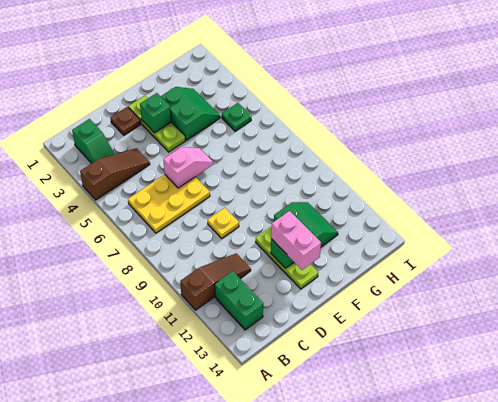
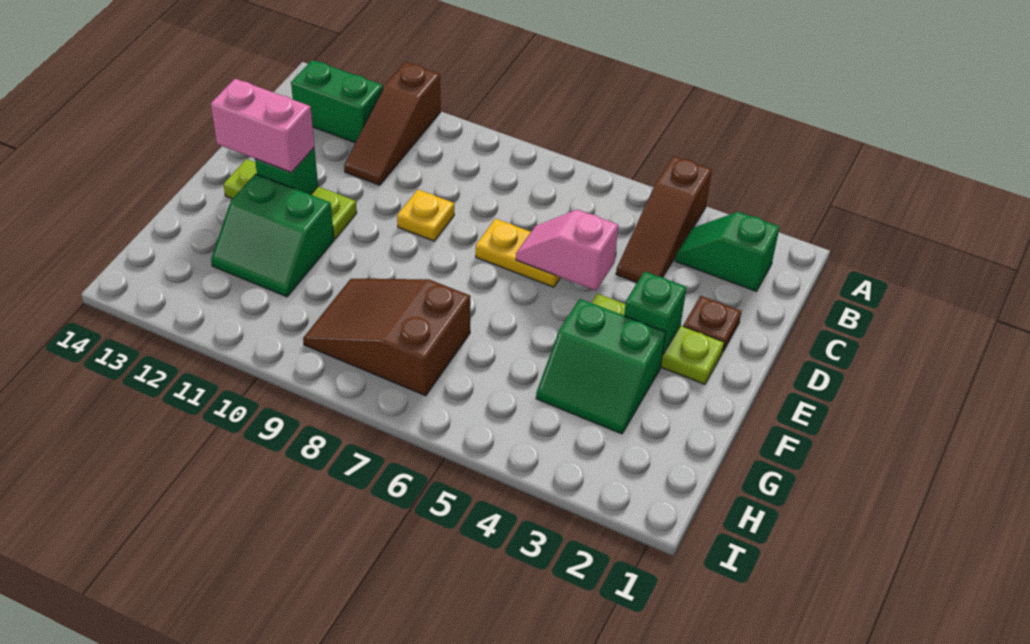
yellow plate B6:D7 level 1 -> yellow plate D6:D7 level 1
pink slope D6:E6 level 2 top D -> pink slope D5:D6 level 2 top 5
none -> brown slope G7:H9 level 1 top 7
green plate H5 level 1 -> none

